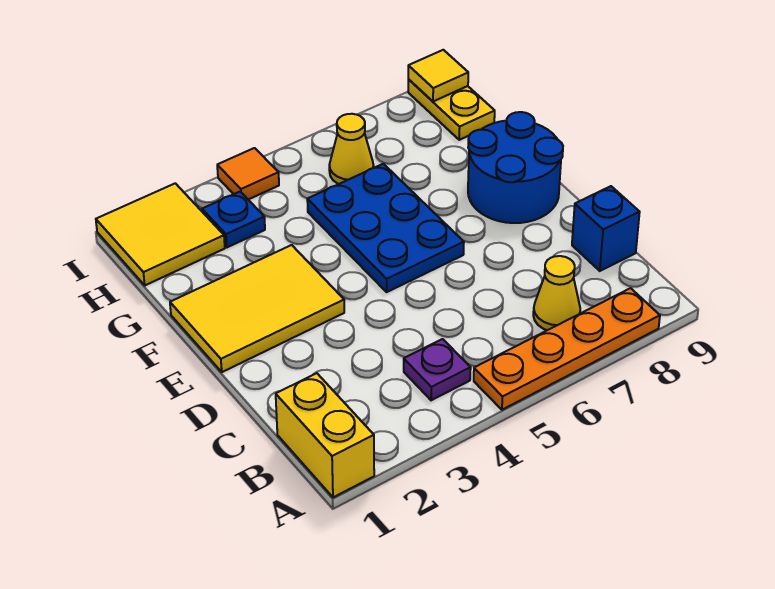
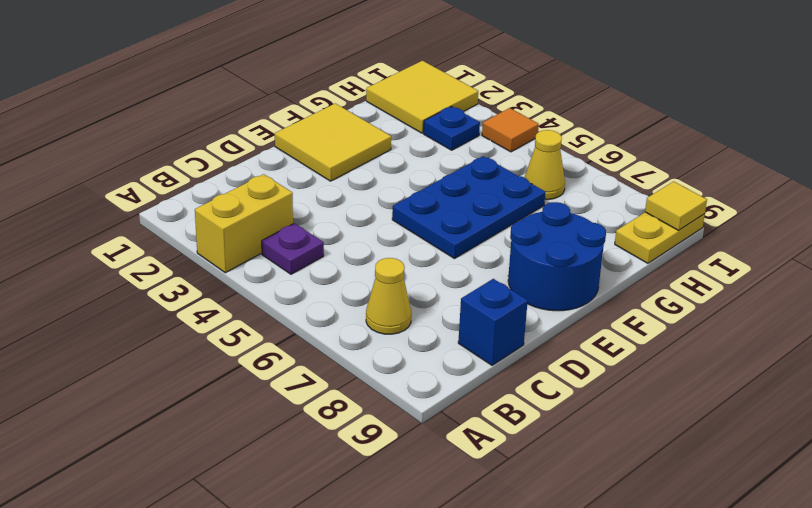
yellow brick A1:B1 level 1 -> yellow brick A3:B3 level 1
orange plate A5:A8 level 1 -> none
yellow tile E1:F3 level 1 -> yellow tile E1:F2 level 1

